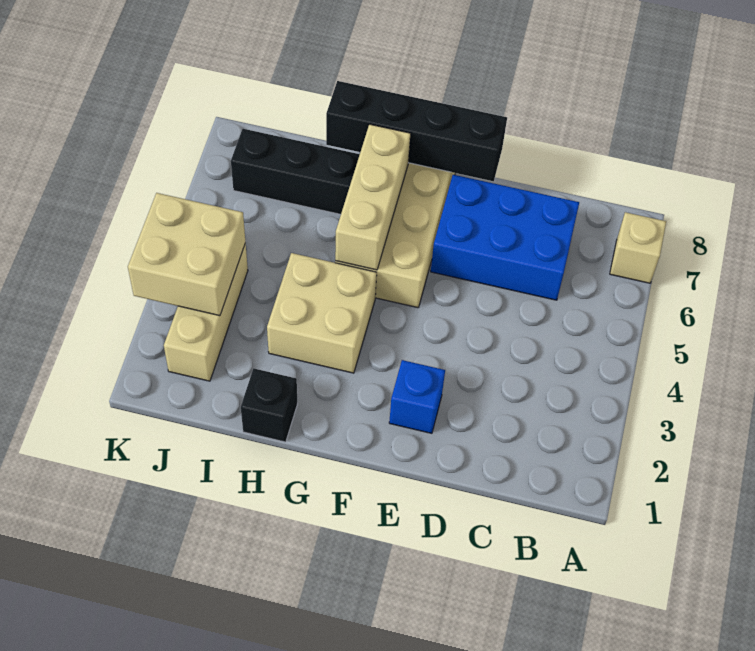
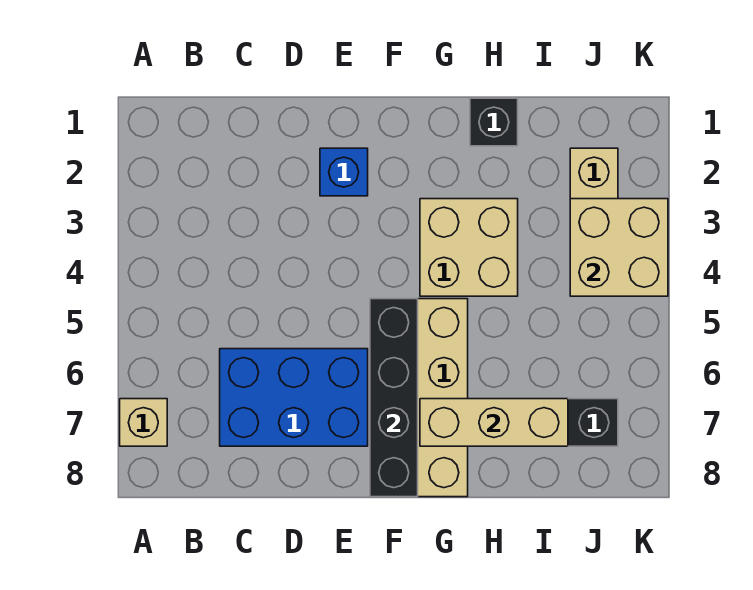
black brick E8:H8 level 2 -> black brick F5:F8 level 2
tan brick G5:G7 level 2 -> tan brick G7:I7 level 2

